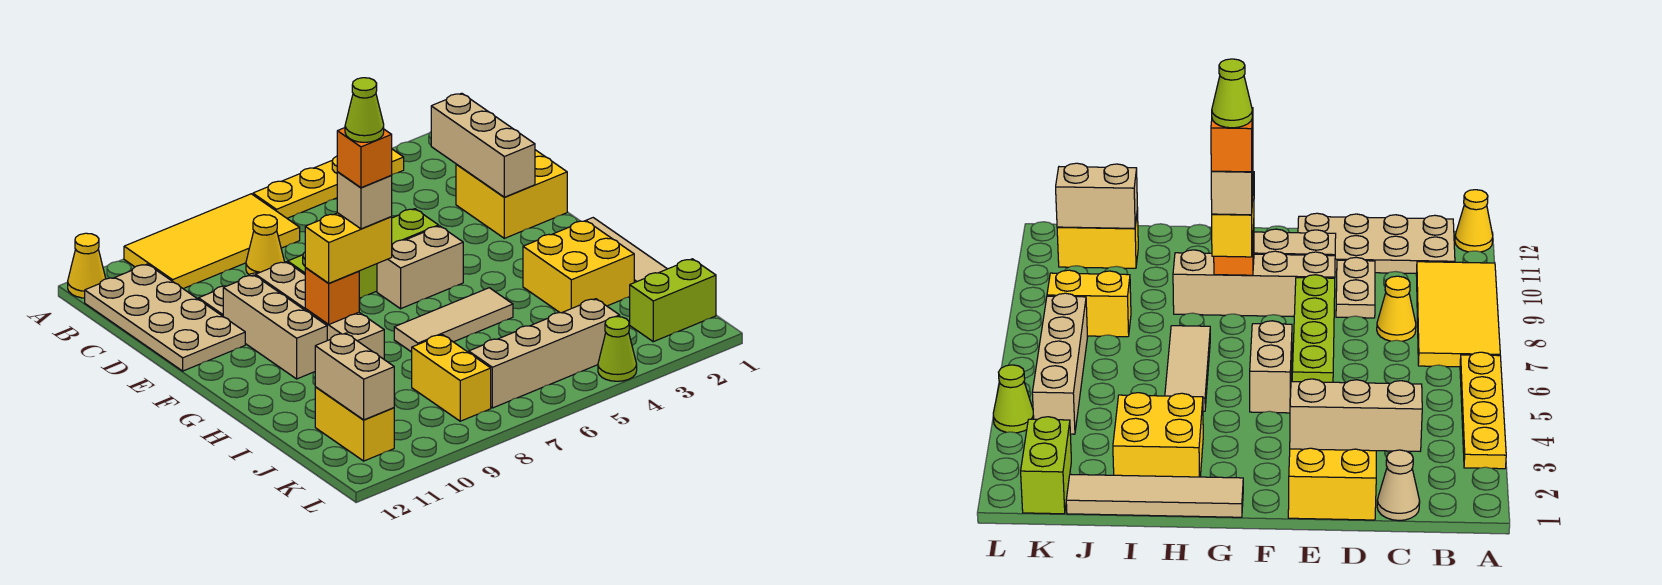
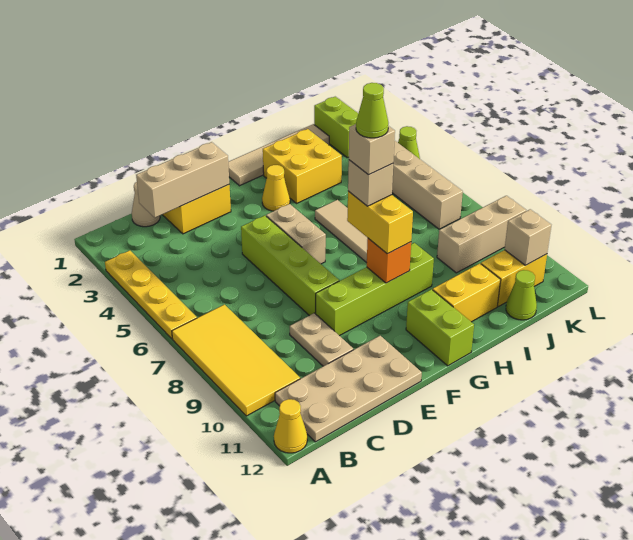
yellow cone C8 level 1 -> yellow cone G3 level 1
tan brick E9:H9 level 1 -> lime brick E9:H9 level 1
tan brick E10:G10 level 1 -> tan brick J9:L9 level 1
orange brick G8 level 5 -> tan brick G8 level 5
none -> lime brick G11:G12 level 1
yellow brick J8:K8 level 1 -> yellow brick H11:I11 level 1
tan brick J11:K11 level 2 -> tan brick K11 level 2
none -> lime cone J12 level 1

